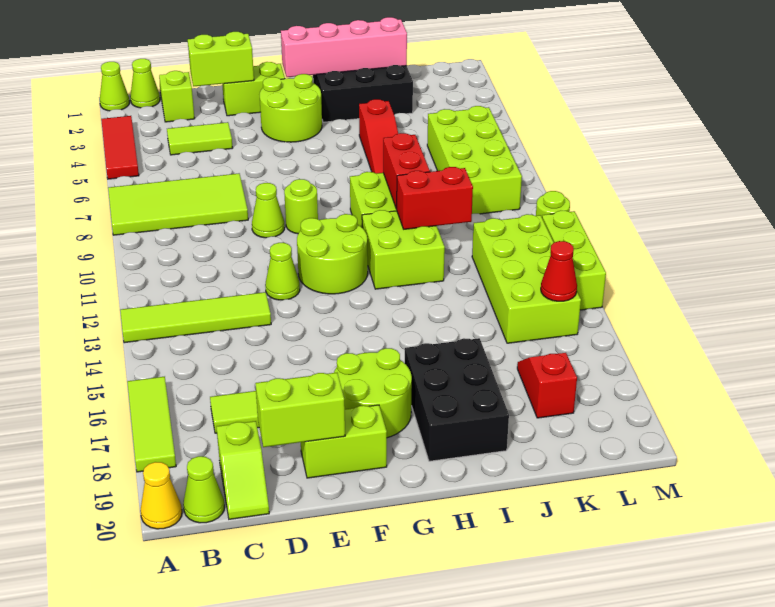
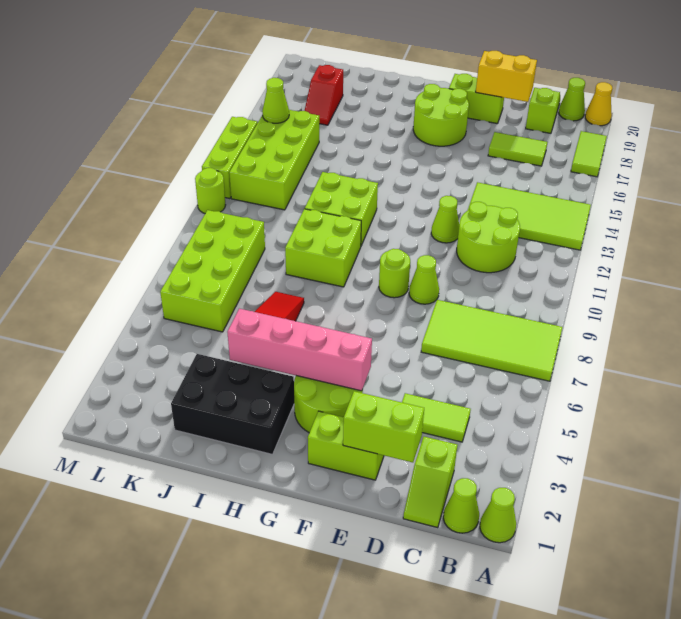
red tile A3:A5 level 1 -> none
lime tile A13:D13 level 1 -> lime tile A13:D14 level 1
lime tile A16:A18 level 1 -> lime tile A17:A18 level 1
lime brick D19:E19 level 2 -> yellow brick D19:E19 level 2
lime round brick F11:G12 level 1 -> lime round brick C11:D12 level 1
pink brick G2:J2 level 2 -> pink brick F4:I4 level 2
black brick H17:I19 level 1 -> none
red brick I9:I10 level 2 -> none
red brick I11:J11 level 2 -> none
red cone L15 level 2 -> lime cone L15 level 2

